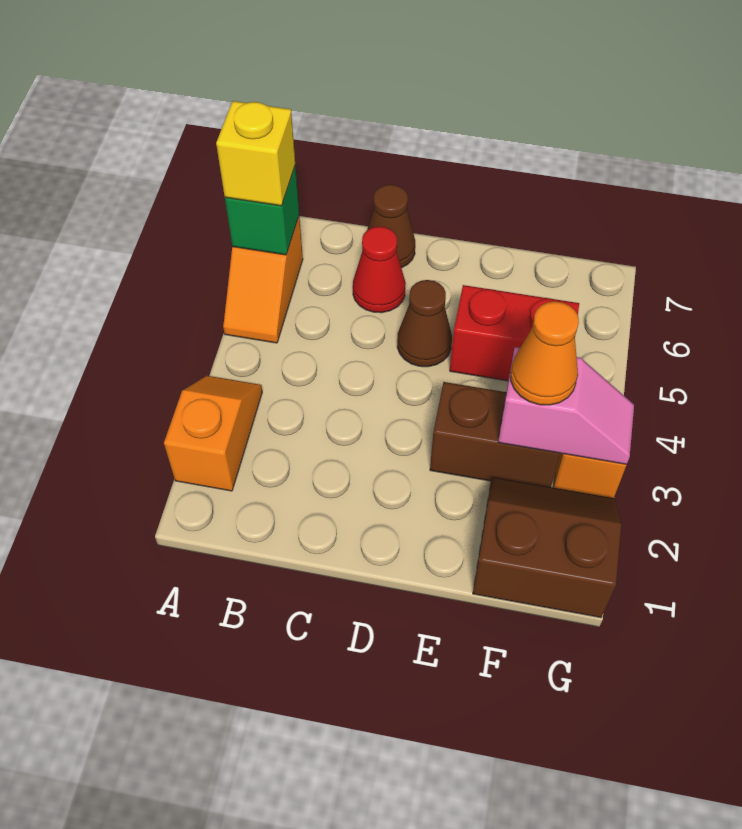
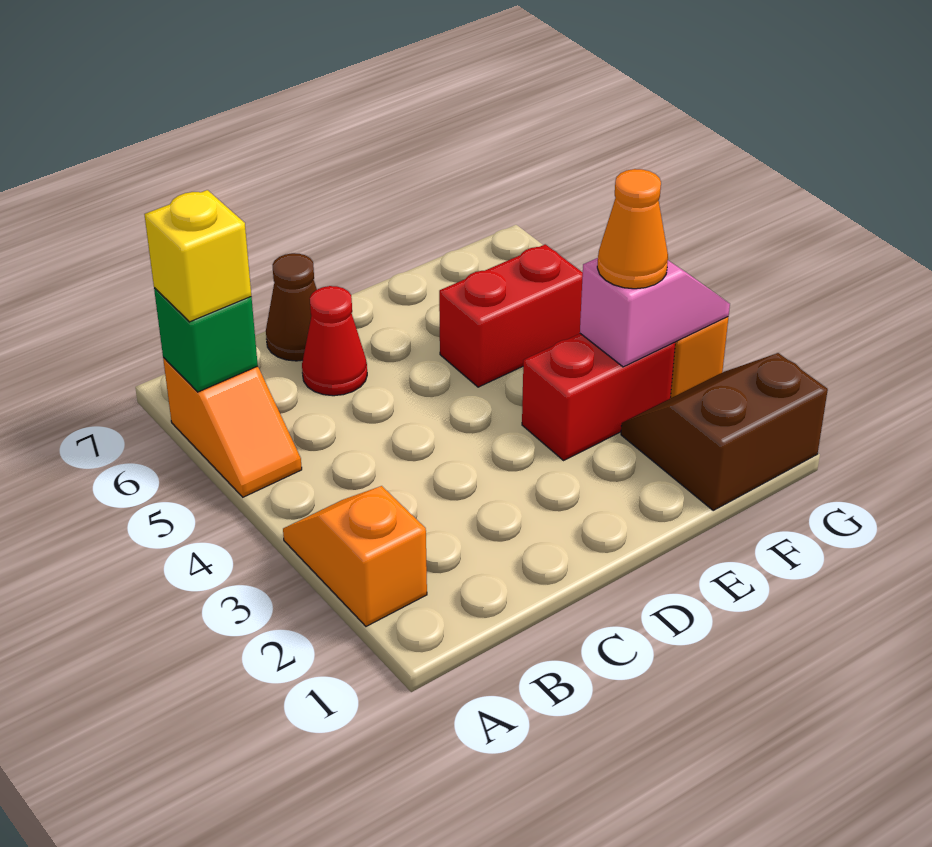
brown cone D5 level 1 -> none
brown brick E3:F3 level 1 -> red brick E3:F3 level 1

